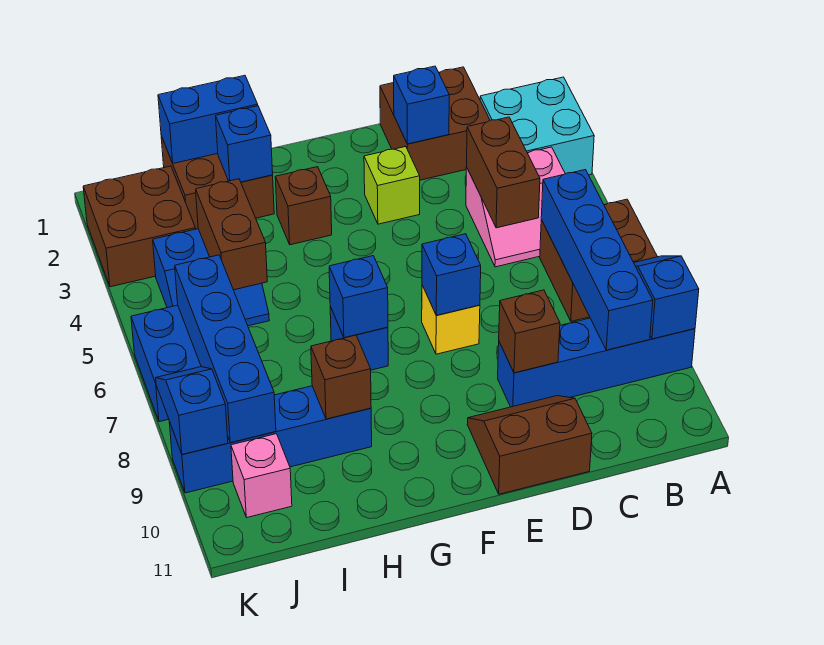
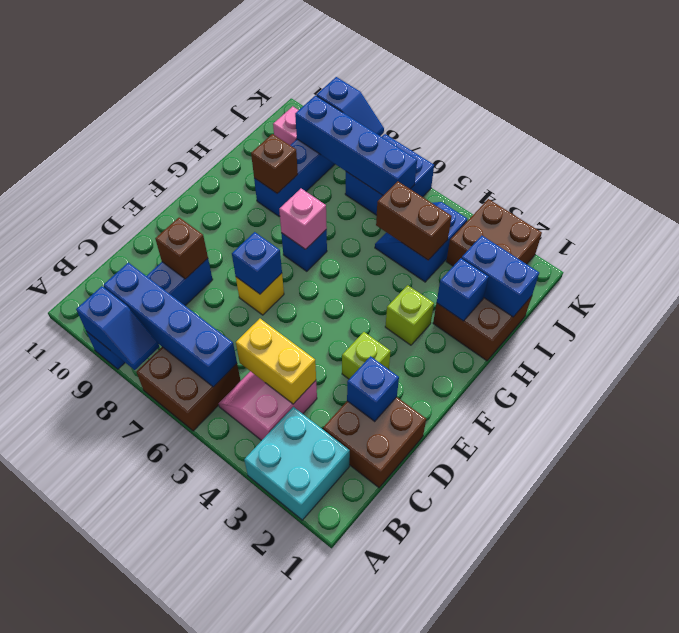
brown brick C4:C5 level 2 -> yellow brick C4:C5 level 2
brown slope D10:E11 level 1 top 11 -> none
brown brick G3 level 1 -> lime brick G3 level 1
blue brick G7 level 2 -> pink brick G7 level 2
blue brick H1:I1 level 2 -> blue brick I1:I2 level 2

